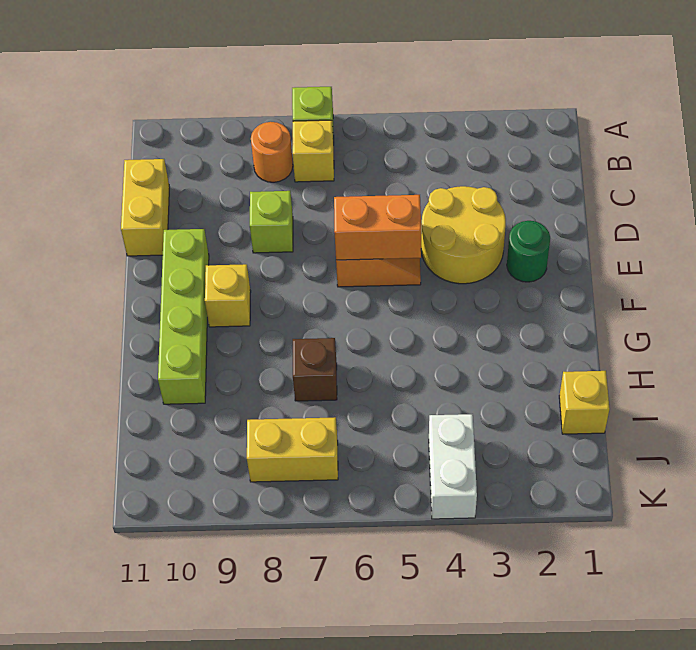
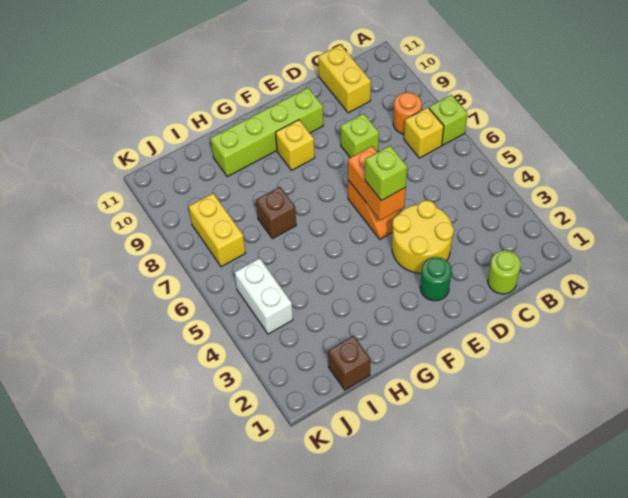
none -> lime round brick C1 level 1
yellow brick C11:D11 level 1 -> yellow brick C10:C11 level 1
none -> lime brick E5 level 3
yellow brick I1 level 1 -> brown brick I1 level 1
white brick J4:K4 level 1 -> white brick J4:J5 level 1

